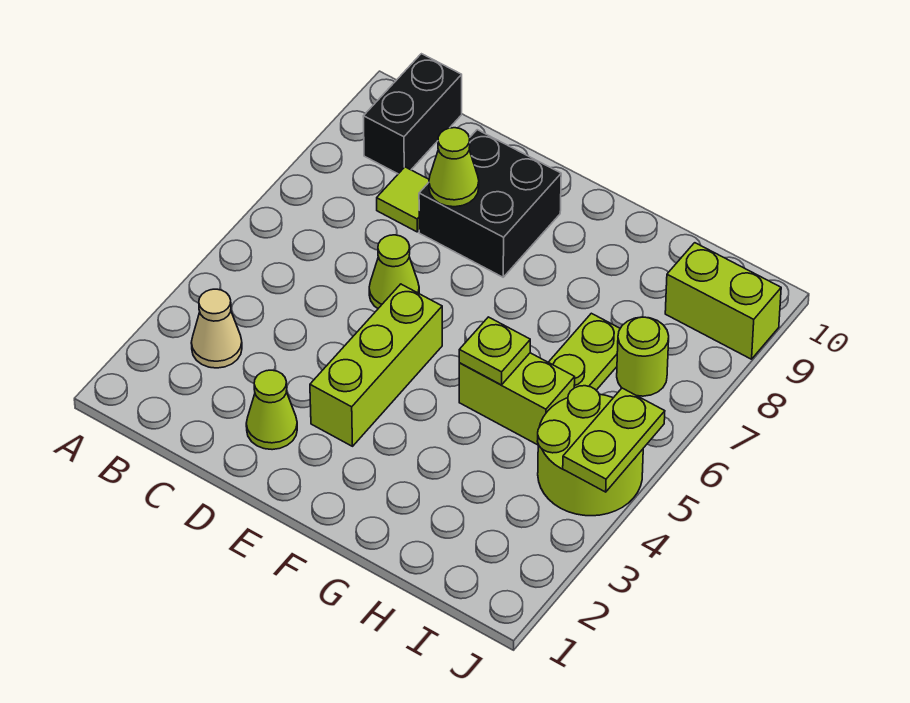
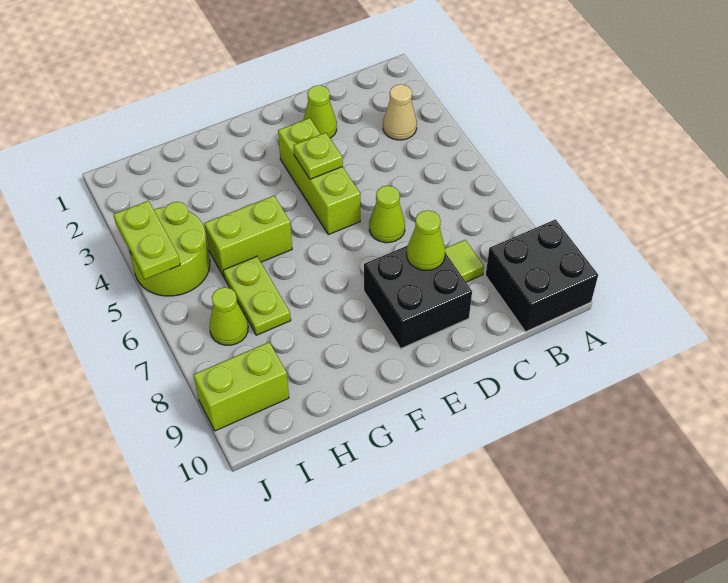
black brick B9:B10 level 1 -> black brick A9:B10 level 1
lime plate G5 level 2 -> lime plate E4 level 2
lime round brick I7 level 1 -> lime cone I7 level 1

